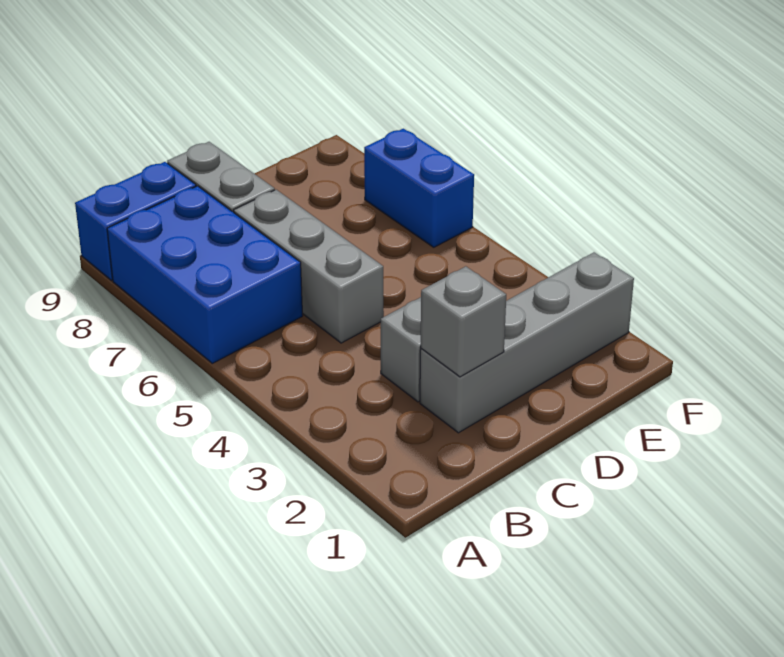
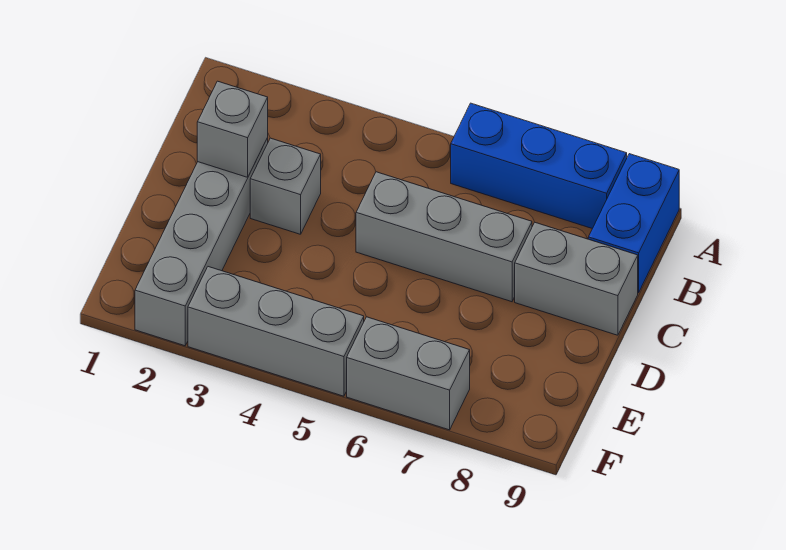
blue brick A6:B8 level 1 -> blue brick A6:A8 level 1
none -> grey brick F3:F5 level 1
blue brick F6:F7 level 1 -> grey brick F6:F7 level 1

